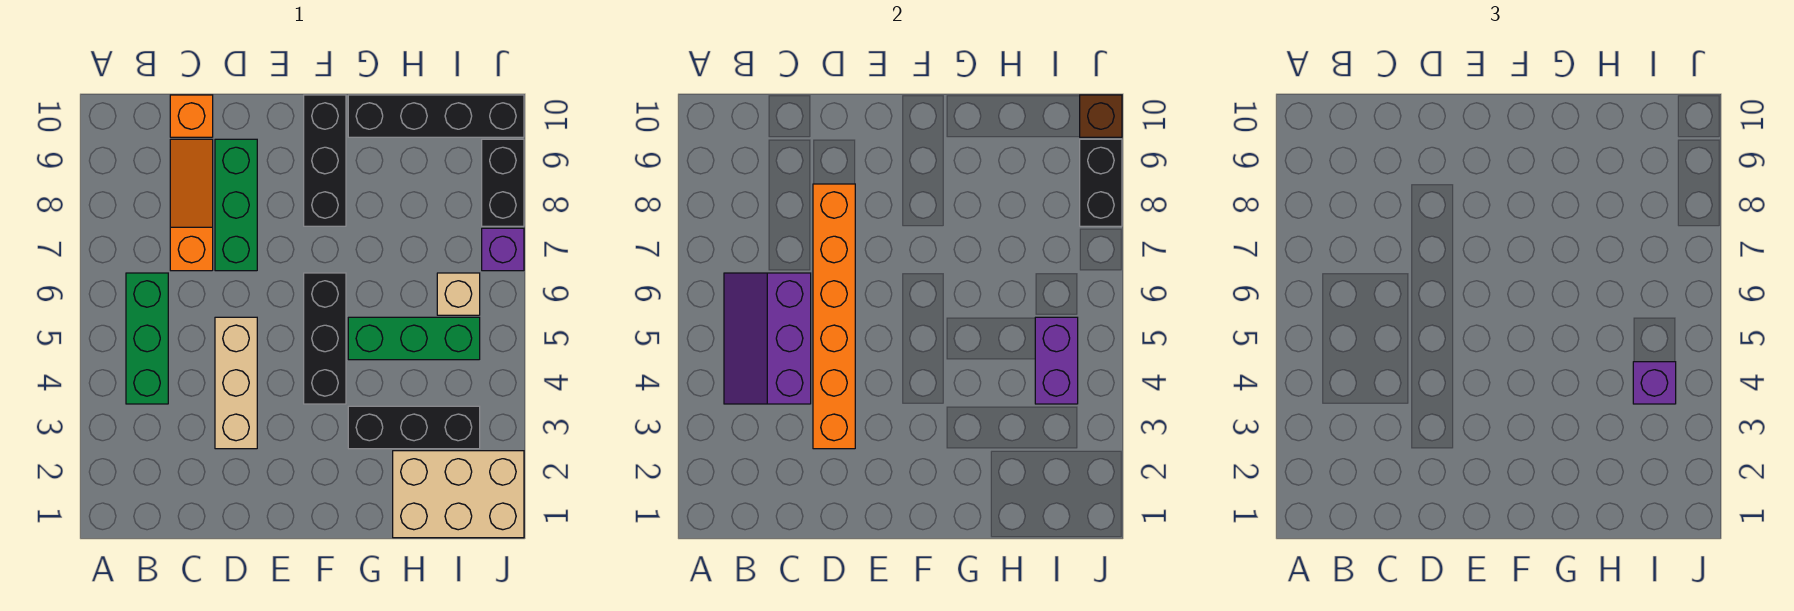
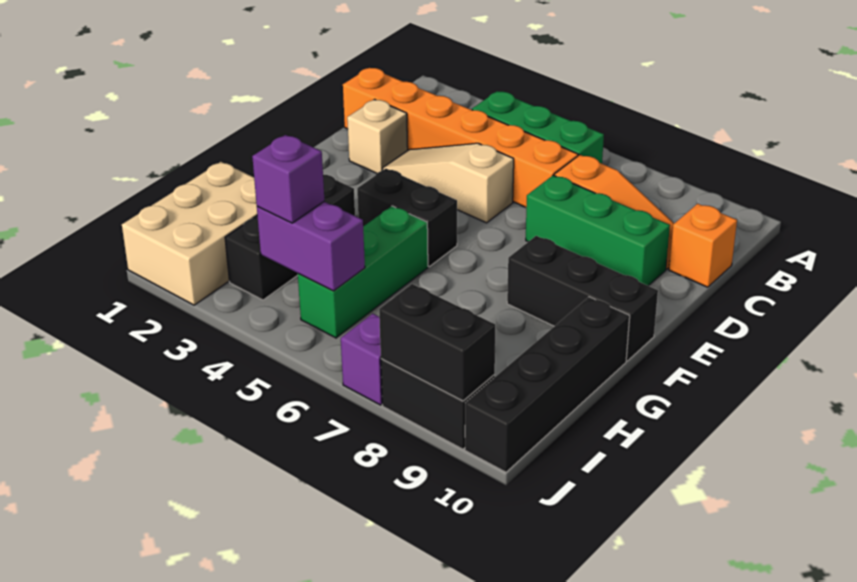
purple slope B4:C6 level 2 top C -> none
tan brick D3:D5 level 1 -> tan slope D3:D5 level 1 top 5
orange brick D3:D8 level 2 -> orange brick C1:C6 level 1
black brick F4:F6 level 1 -> black brick F4:F5 level 1
tan brick I6 level 1 -> tan brick D2 level 1
brown brick J10 level 2 -> none

